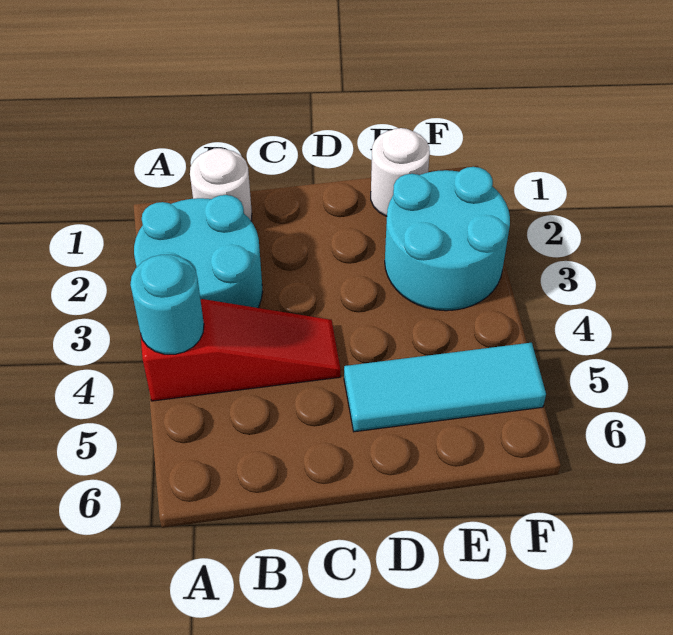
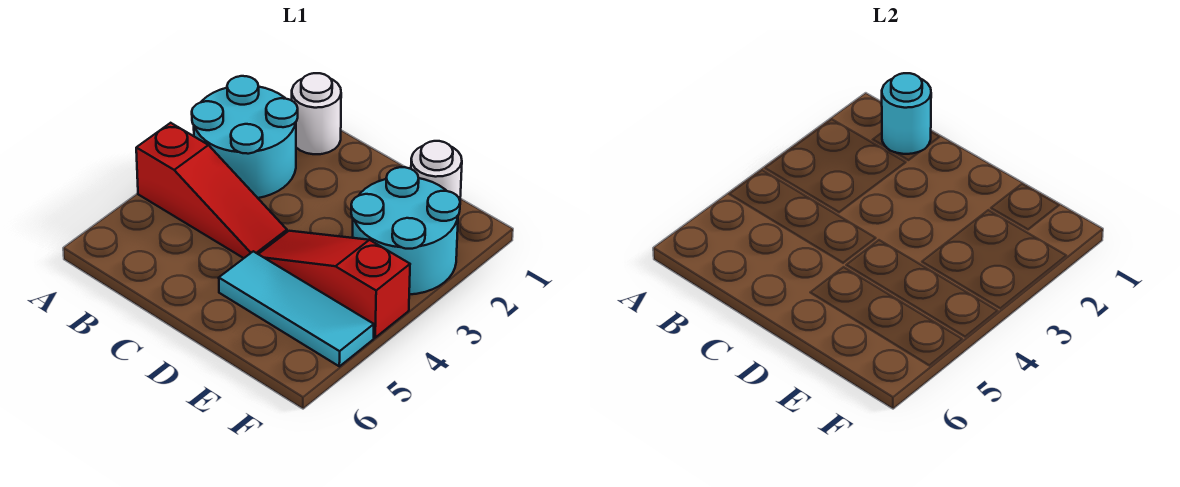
cyan round brick A4 level 2 -> cyan round brick B1 level 2
none -> red slope D4:F4 level 1 top F

